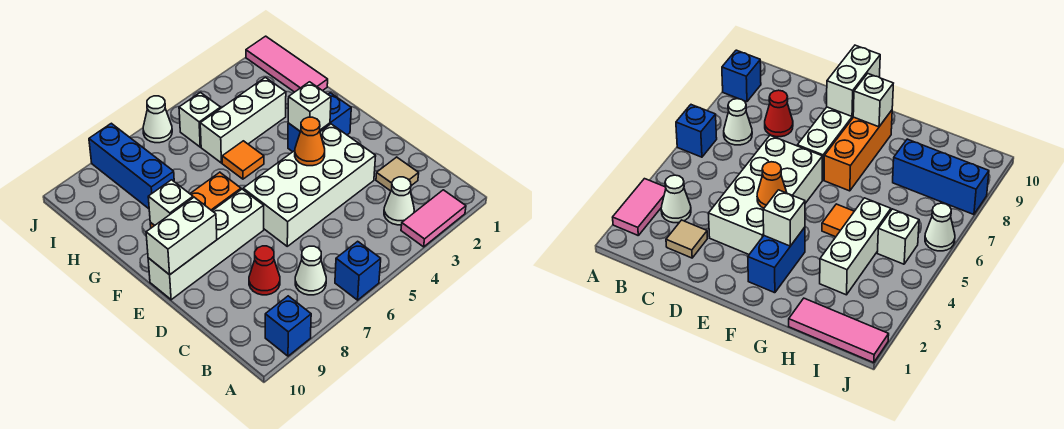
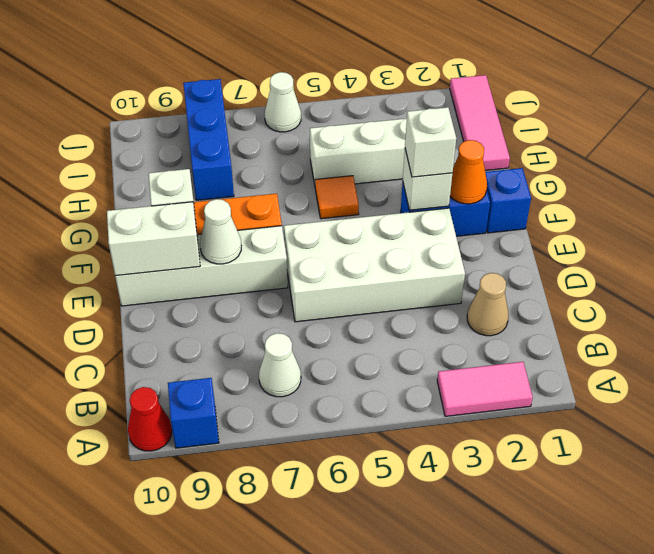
blue brick A6 level 1 -> blue brick F1 level 1
white cone B3 level 1 -> white cone E8 level 2
tan tile C2 level 1 -> tan cone C2 level 1
red cone C8 level 1 -> red cone A10 level 1
orange cone E4 level 2 -> orange cone F2 level 2
white brick I5 level 1 -> white brick F3 level 3

